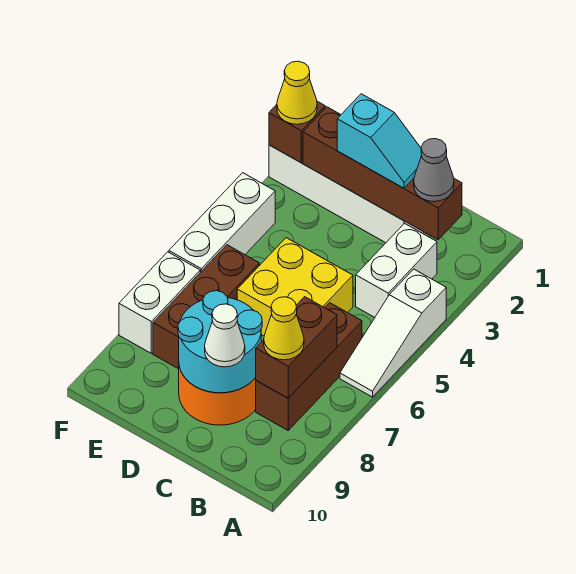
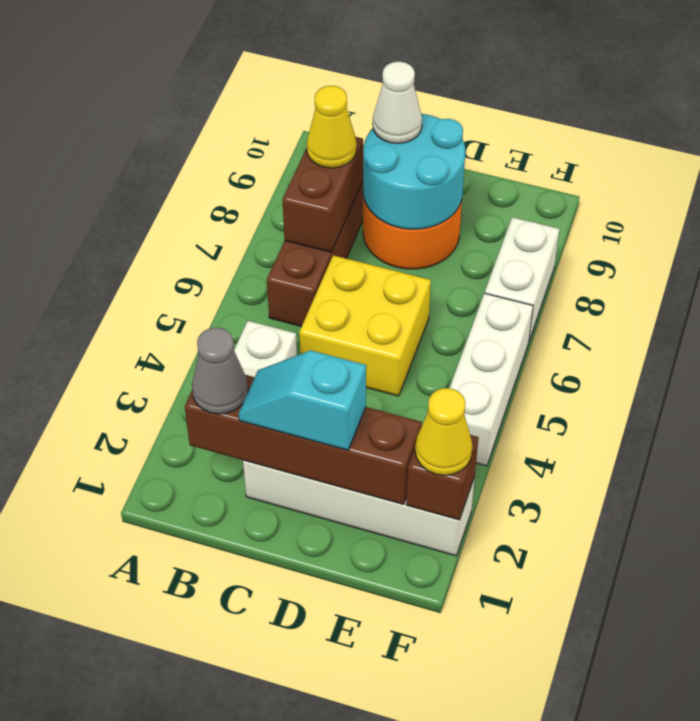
white slope A4:A6 level 1 top 4 -> none
brown brick E6:E8 level 1 -> none

